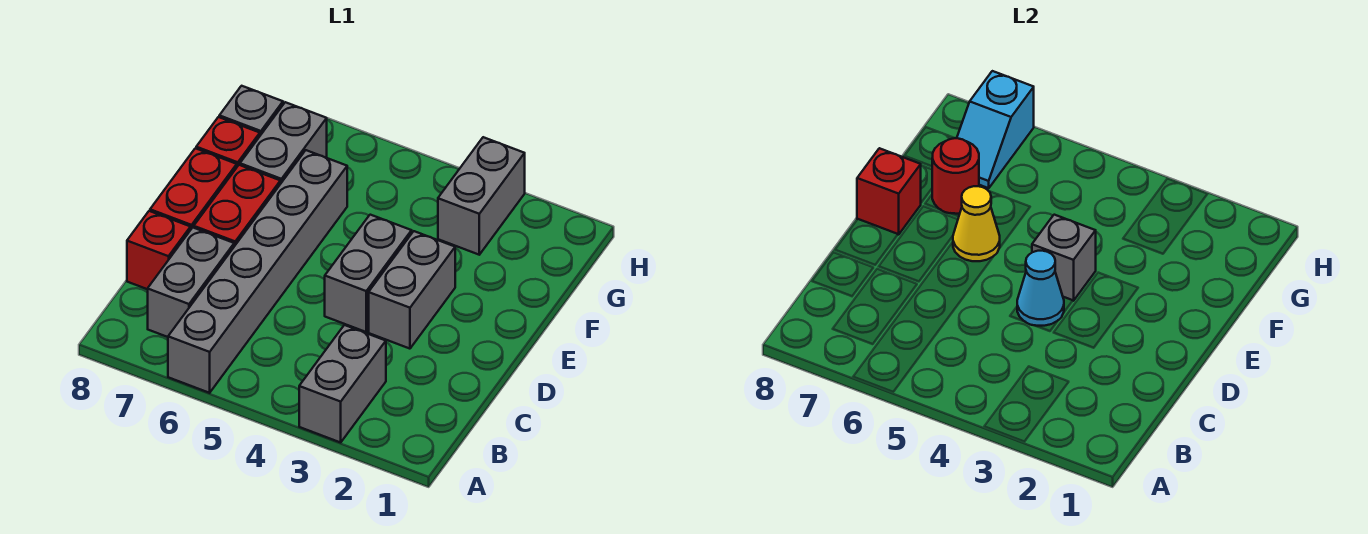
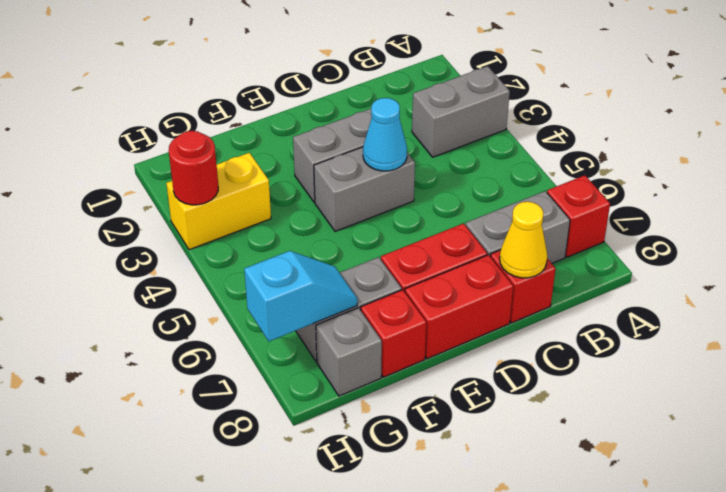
grey brick A6:F6 level 1 -> none
grey brick E4 level 2 -> none
yellow cone E6 level 2 -> yellow cone C8 level 2
red brick E8 level 2 -> red brick A7 level 1
red round brick F7 level 2 -> red round brick H3 level 2
grey brick G3:H3 level 1 -> yellow brick G3:H3 level 1

